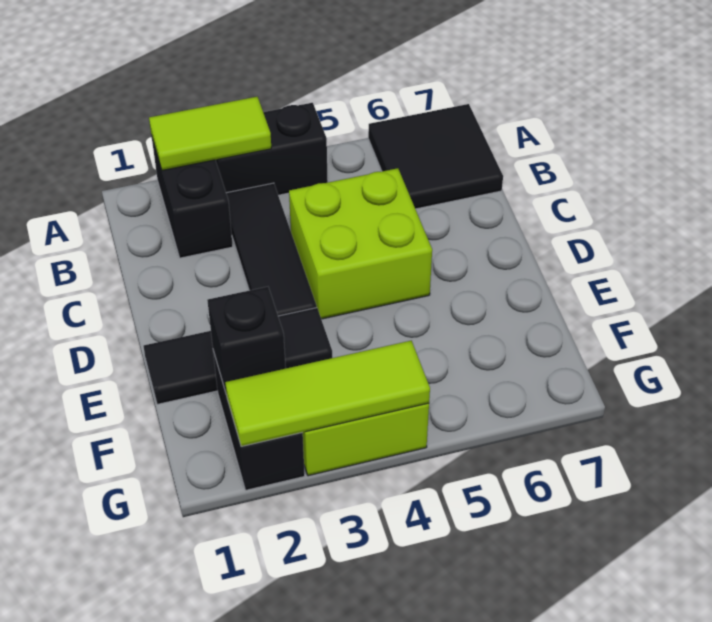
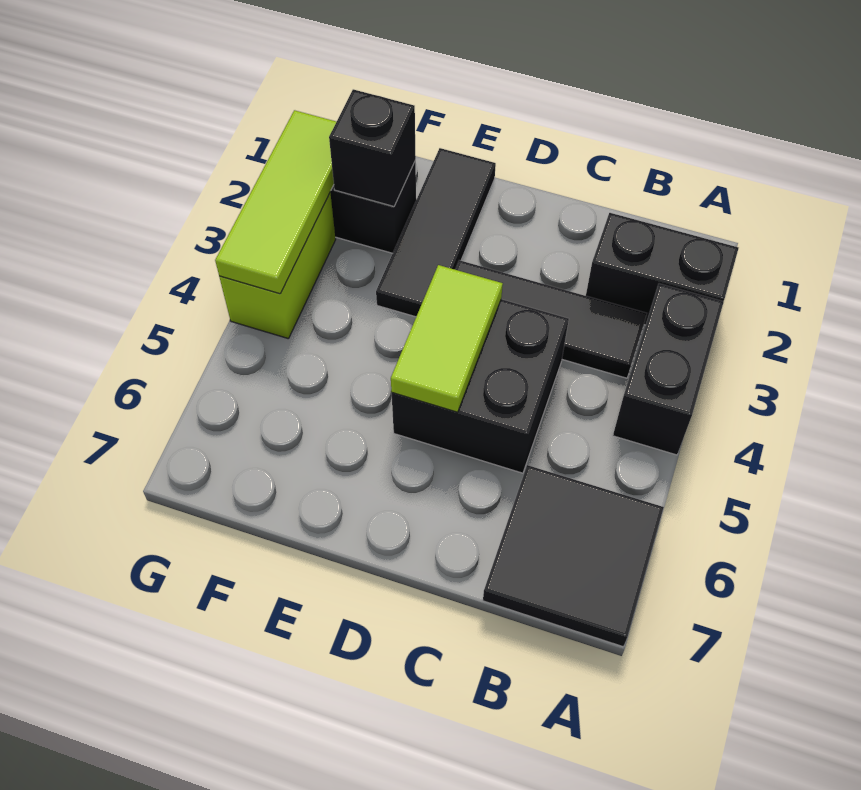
lime tile A2:A3 level 2 -> lime tile D4:D5 level 2
lime brick C4:D5 level 1 -> black brick C4:D5 level 1

